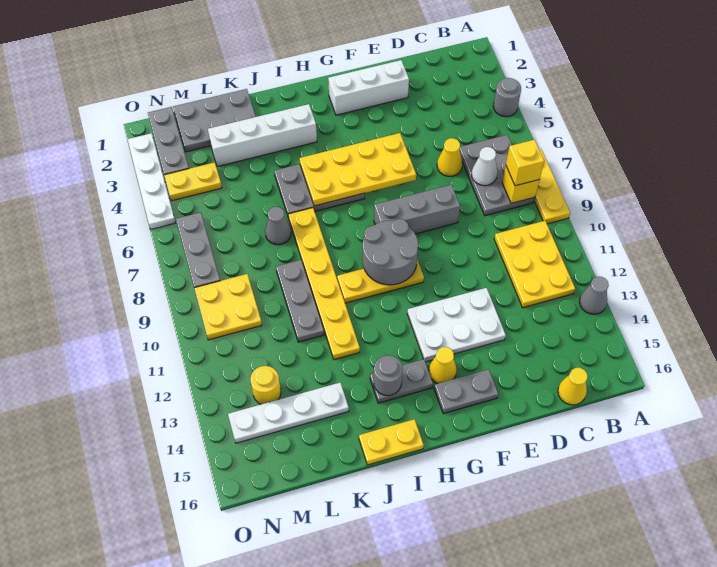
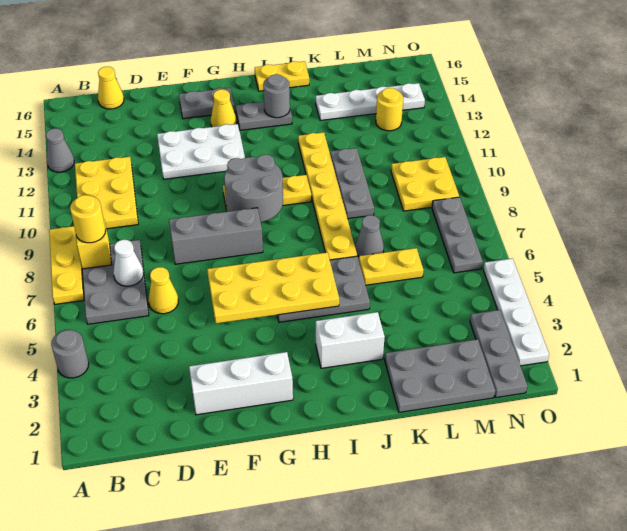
yellow brick B8 level 3 -> yellow round brick B8 level 3
white brick I3:L3 level 1 -> white brick I3:J3 level 1
yellow plate M4:N4 level 1 -> yellow plate K6:L6 level 1

